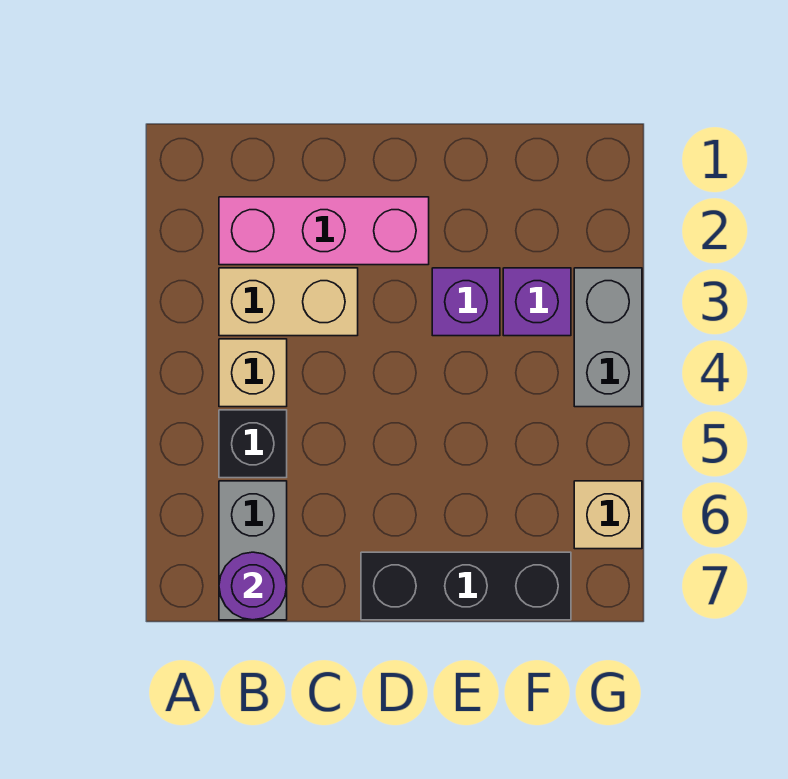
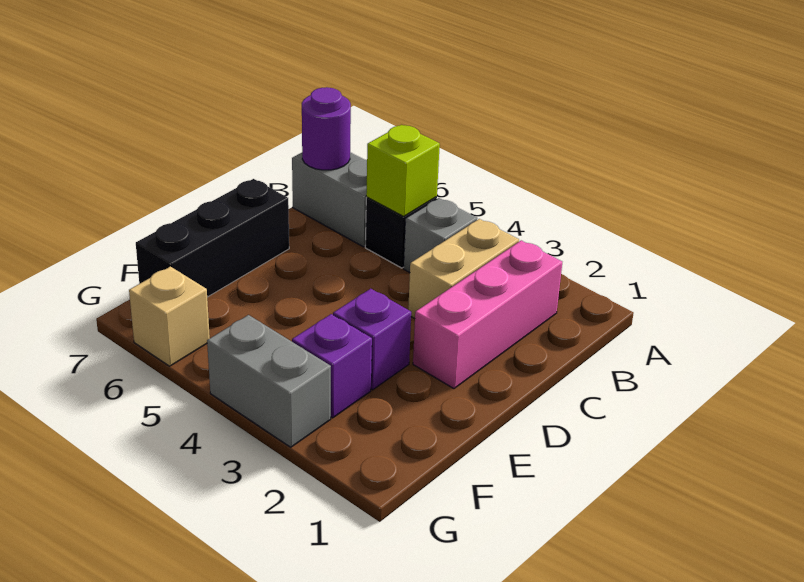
tan brick B4 level 1 -> grey brick B4 level 1
none -> lime brick B5 level 2

